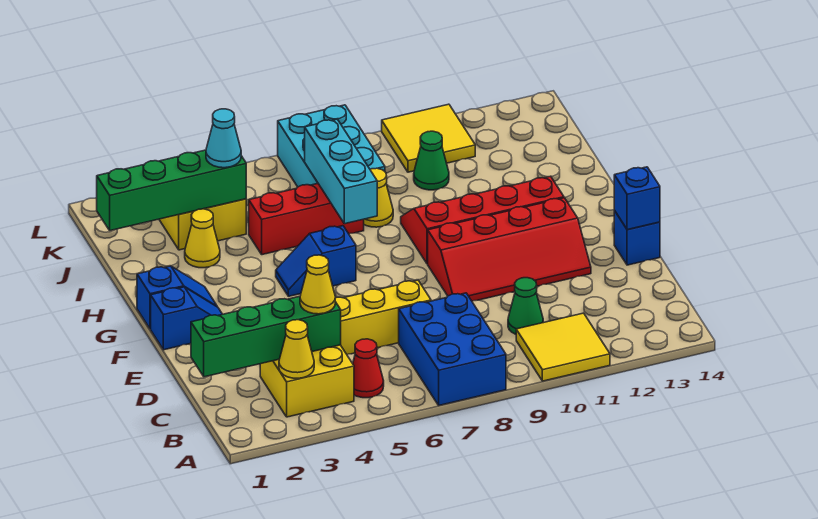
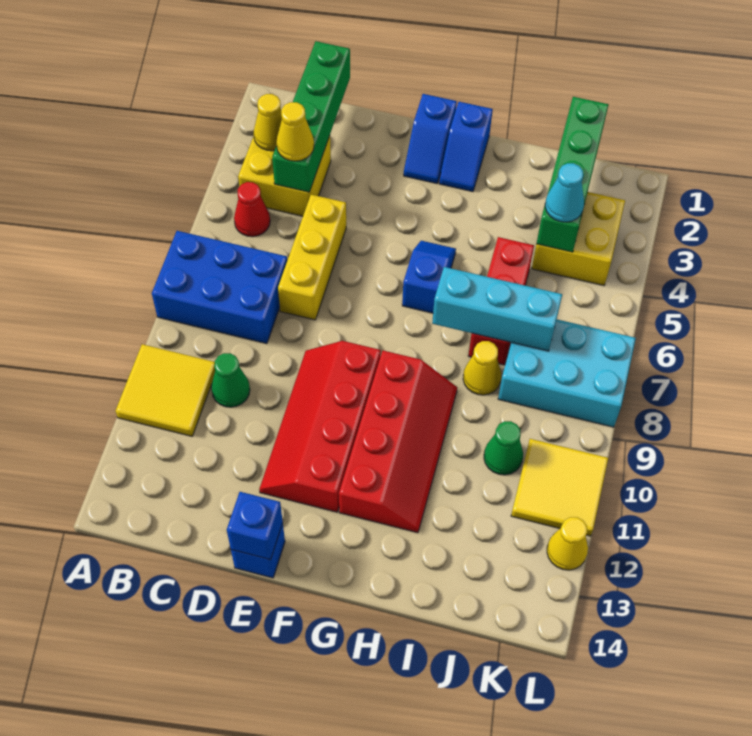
yellow cone I3 level 1 -> yellow cone L12 level 1

